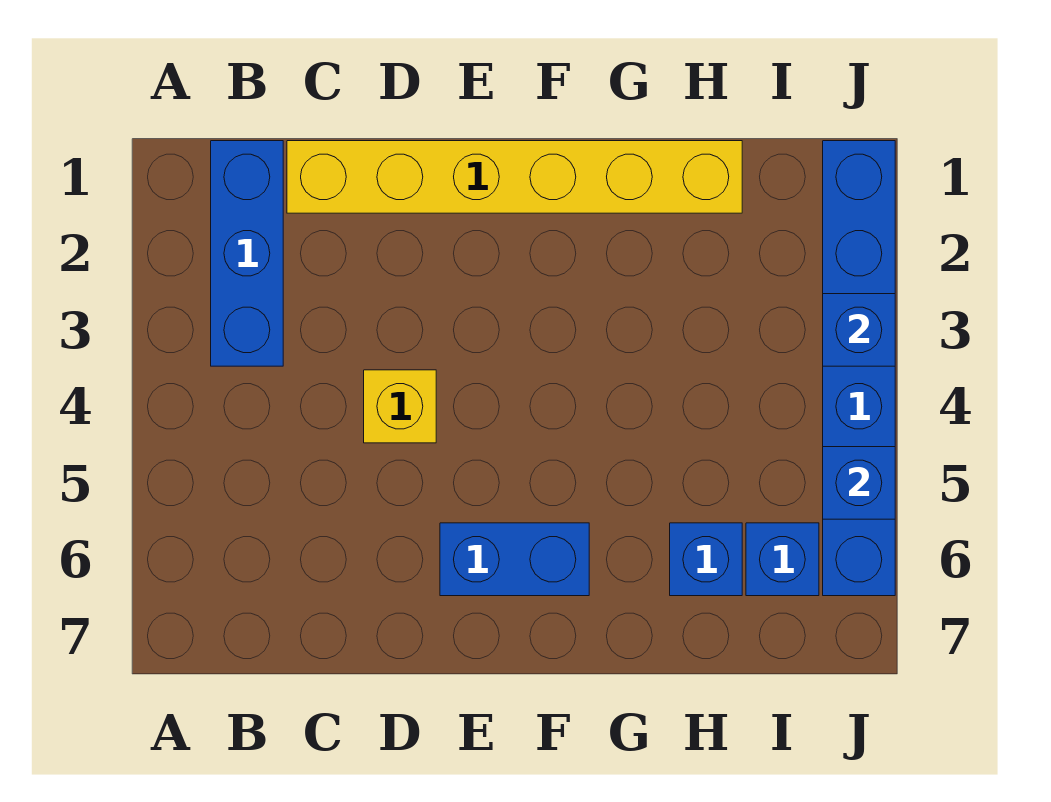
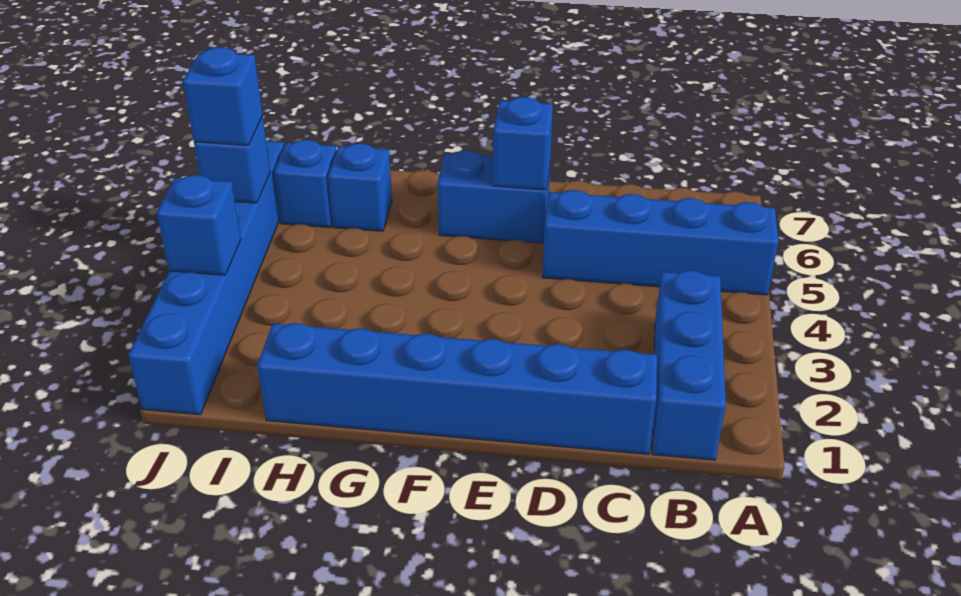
none -> blue brick A5:D5 level 1
yellow brick C1:H1 level 1 -> blue brick C1:H1 level 1
yellow brick D4 level 1 -> none
none -> blue brick E6 level 2
none -> blue brick J5 level 3

